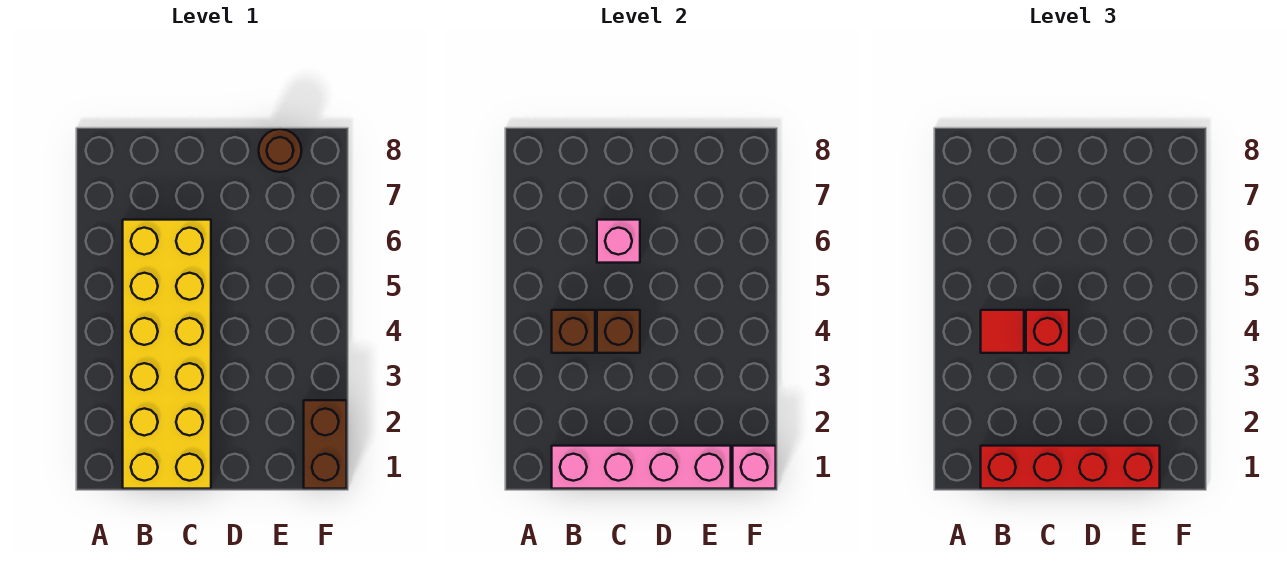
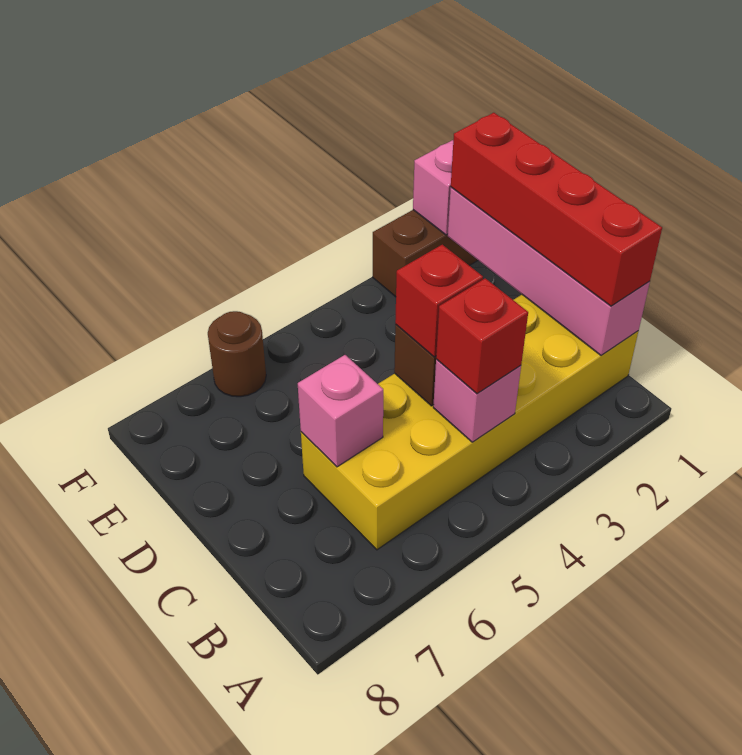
brown brick B4 level 2 -> pink brick B4 level 2
red tile B4 level 3 -> red brick B4 level 3
brown round brick E8 level 1 -> brown round brick F6 level 1

